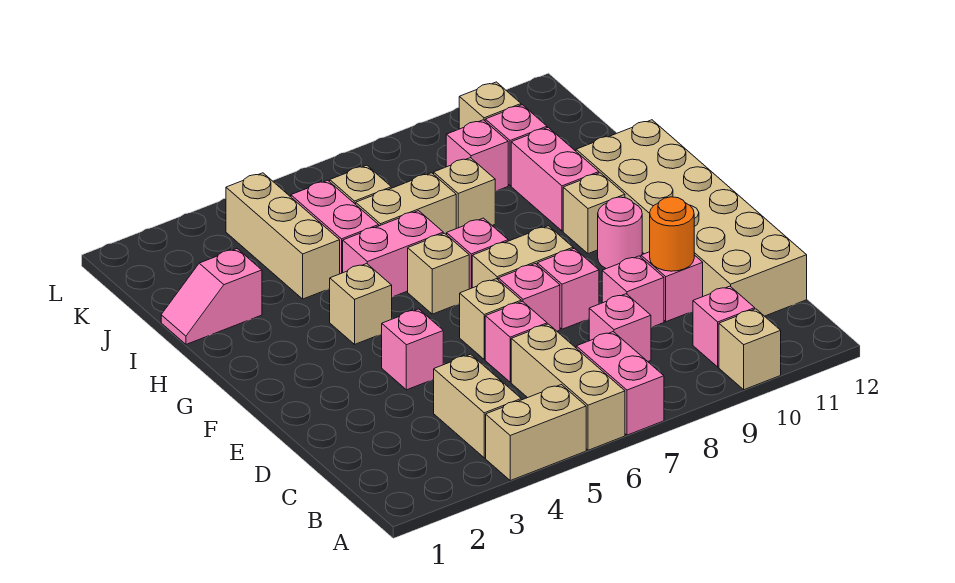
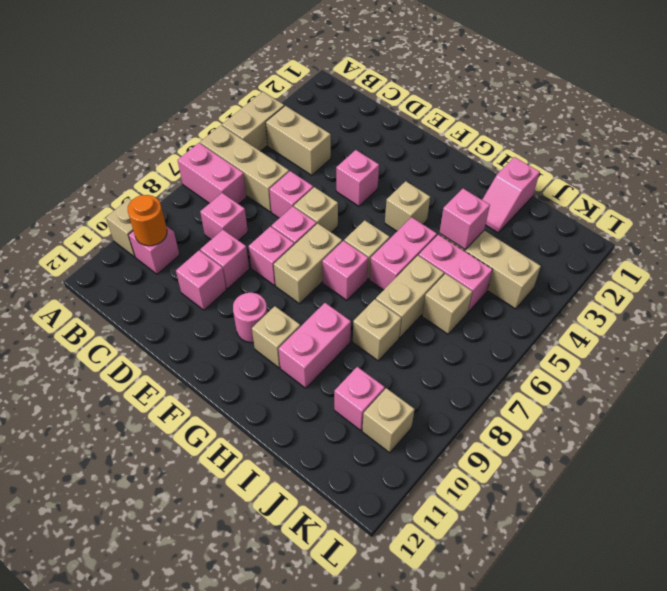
tan brick C11:H12 level 1 -> none
orange round brick D10 level 2 -> orange round brick B10 level 2
pink brick H10:I10 level 1 -> pink brick H9:H10 level 1
pink slope I1:I2 level 1 top 2 -> pink slope I1:I2 level 1 top 1
pink brick J9 level 1 -> pink brick I4 level 2

